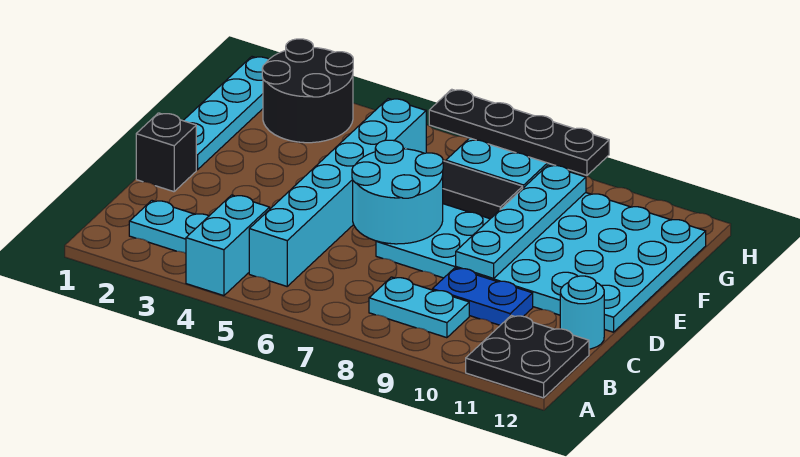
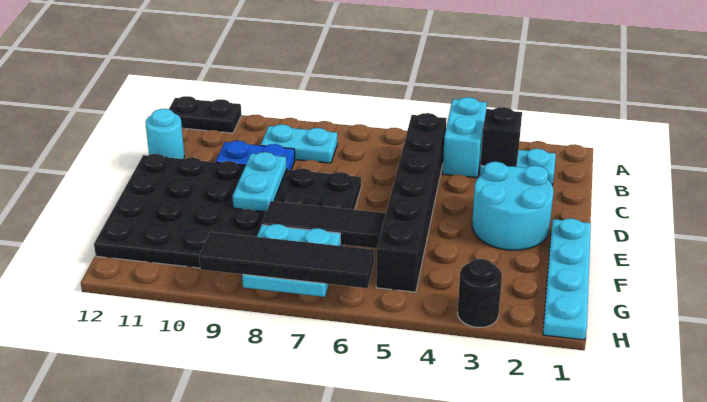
black plate A11:B12 level 1 -> black plate A11:A12 level 1
cyan brick B5:G5 level 1 -> black brick B5:G5 level 1
black brick D1 level 1 -> black brick B3 level 2
cyan round brick D6:E7 level 2 -> cyan round brick D2:E3 level 1
cyan plate D7:G12 level 1 -> black plate D7:G12 level 1
cyan plate D9:G9 level 2 -> cyan plate D9:E9 level 2
black round brick G2:H3 level 1 -> black round brick H3 level 1
black plate H6:H9 level 3 -> black tile H6:H9 level 3

